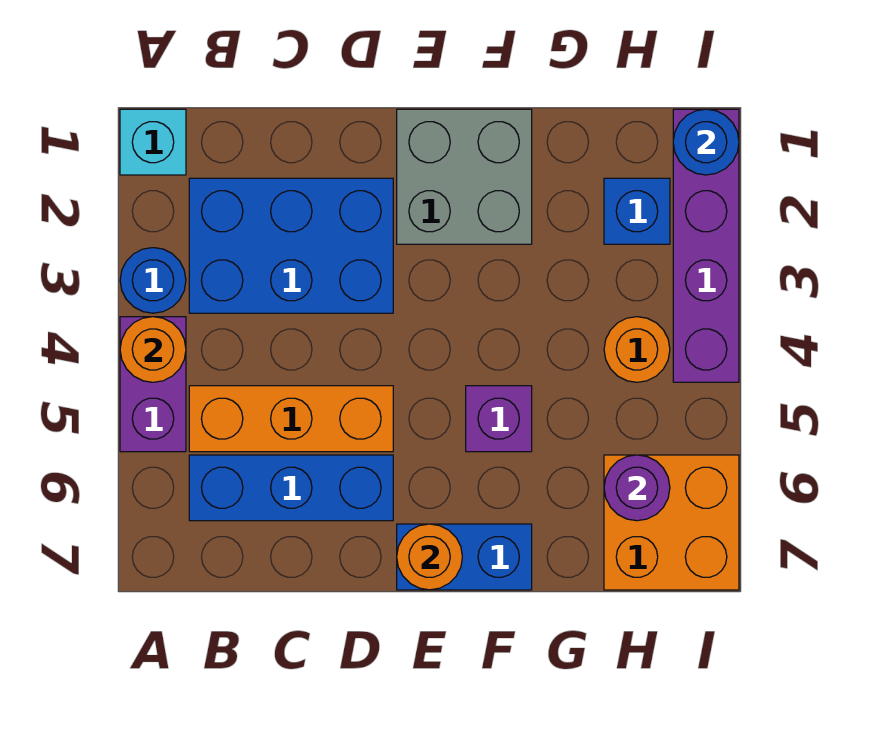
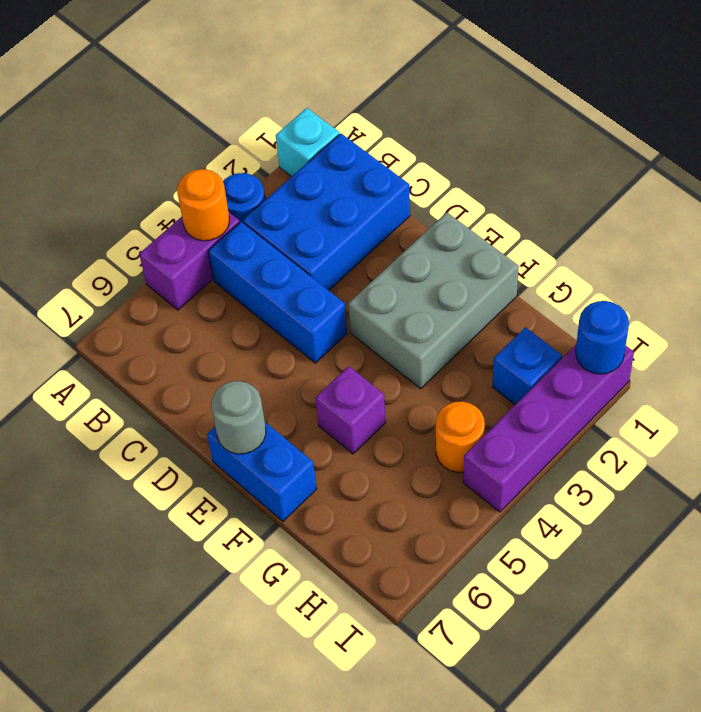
blue brick B2:D3 level 1 -> blue brick B1:C3 level 1
orange brick B5:D5 level 1 -> none
blue brick B6:D6 level 1 -> blue brick B4:D4 level 1
grey brick E1:F2 level 1 -> grey brick E1:F3 level 1
orange round brick E7 level 2 -> grey round brick E7 level 2
orange brick H6:I7 level 1 -> none
purple round brick H6 level 2 -> none

